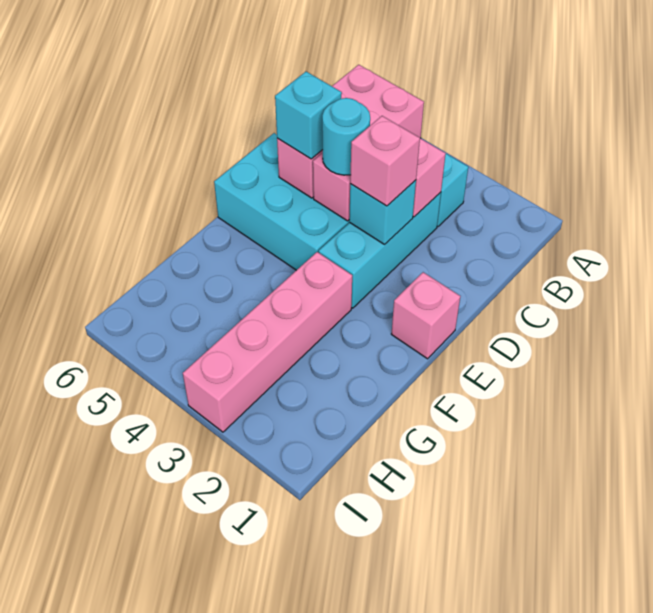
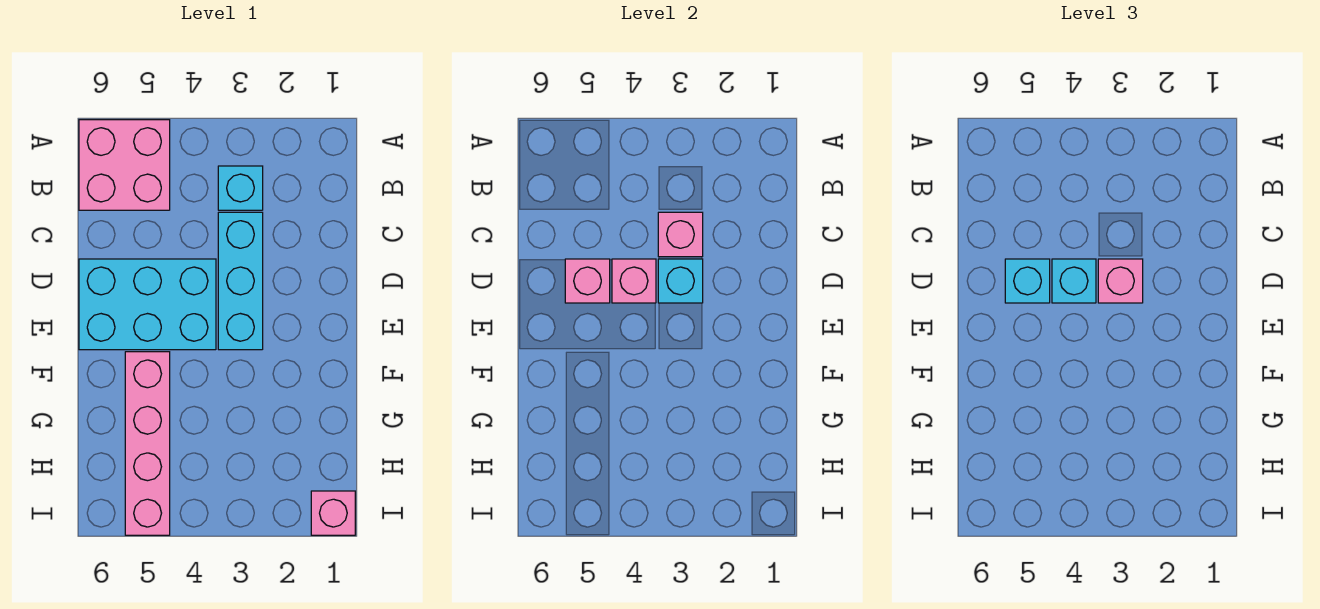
cyan round brick D4 level 3 -> cyan brick D4 level 3
pink brick E1 level 1 -> pink brick I1 level 1
pink brick F3:I3 level 1 -> pink brick F5:I5 level 1

